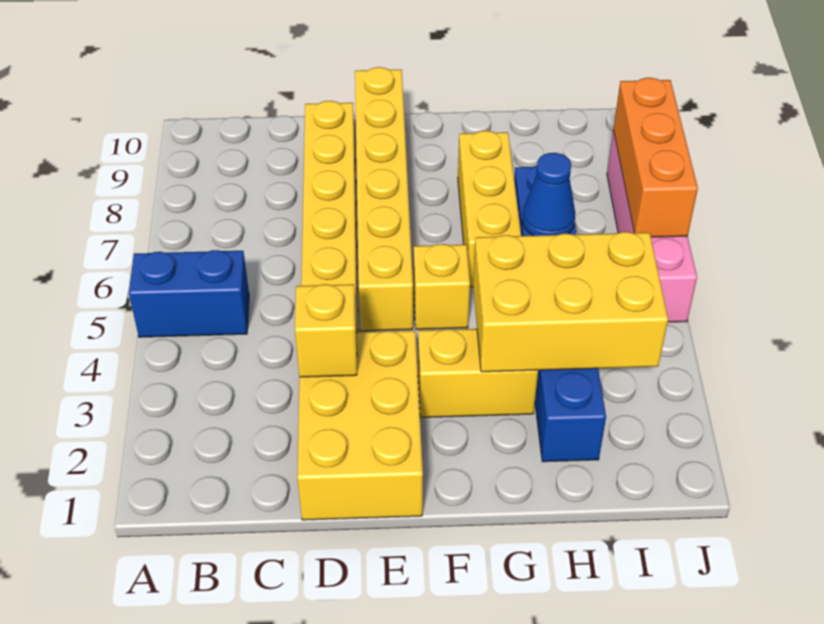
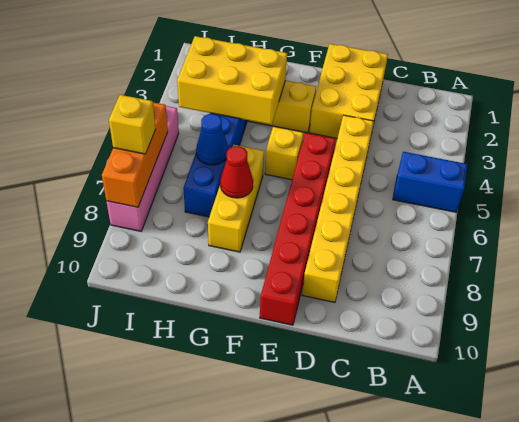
yellow brick D3 level 2 -> yellow brick J7 level 3
yellow brick E5:E10 level 1 -> red brick E5:E10 level 1
none -> red cone G7 level 2

